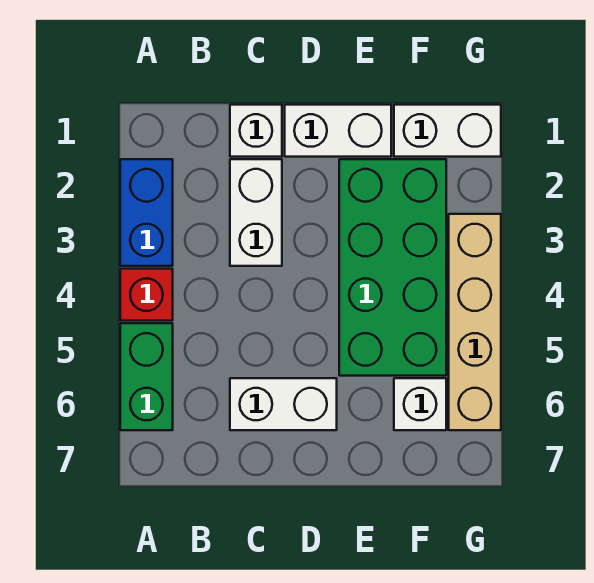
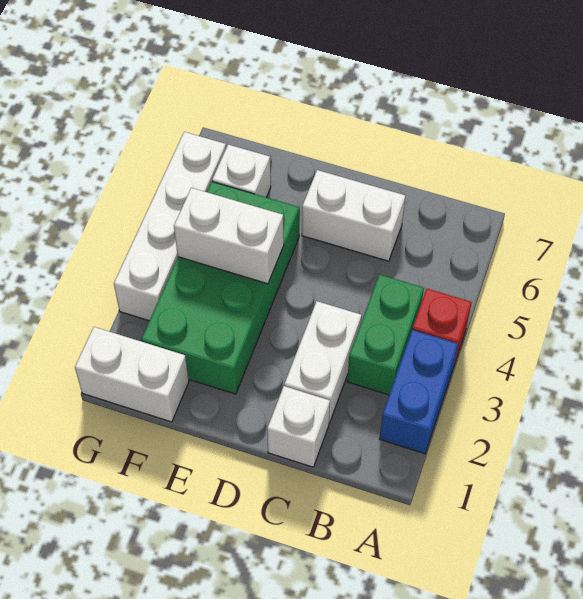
green brick A5:A6 level 1 -> green brick B3:B4 level 1
white brick D1:E1 level 1 -> white brick E4:F4 level 2
tan brick G3:G6 level 1 -> white brick G3:G6 level 1

